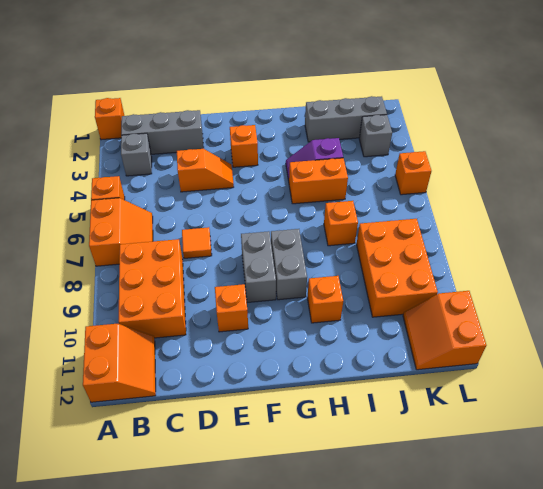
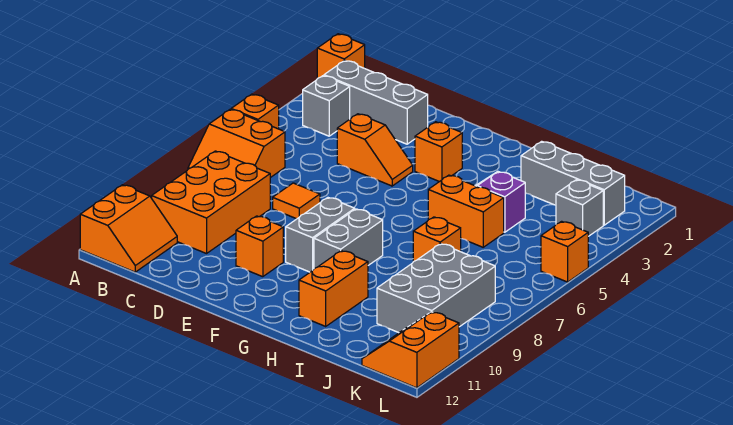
orange slope A6:B7 level 1 top A -> orange slope A6:B7 level 1 top 6
orange brick H10 level 1 -> orange brick H10:H11 level 1
orange brick J8:K10 level 1 -> grey brick J8:K10 level 1

